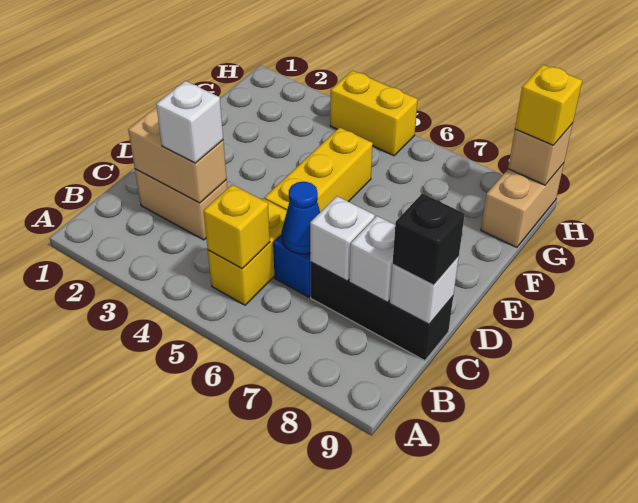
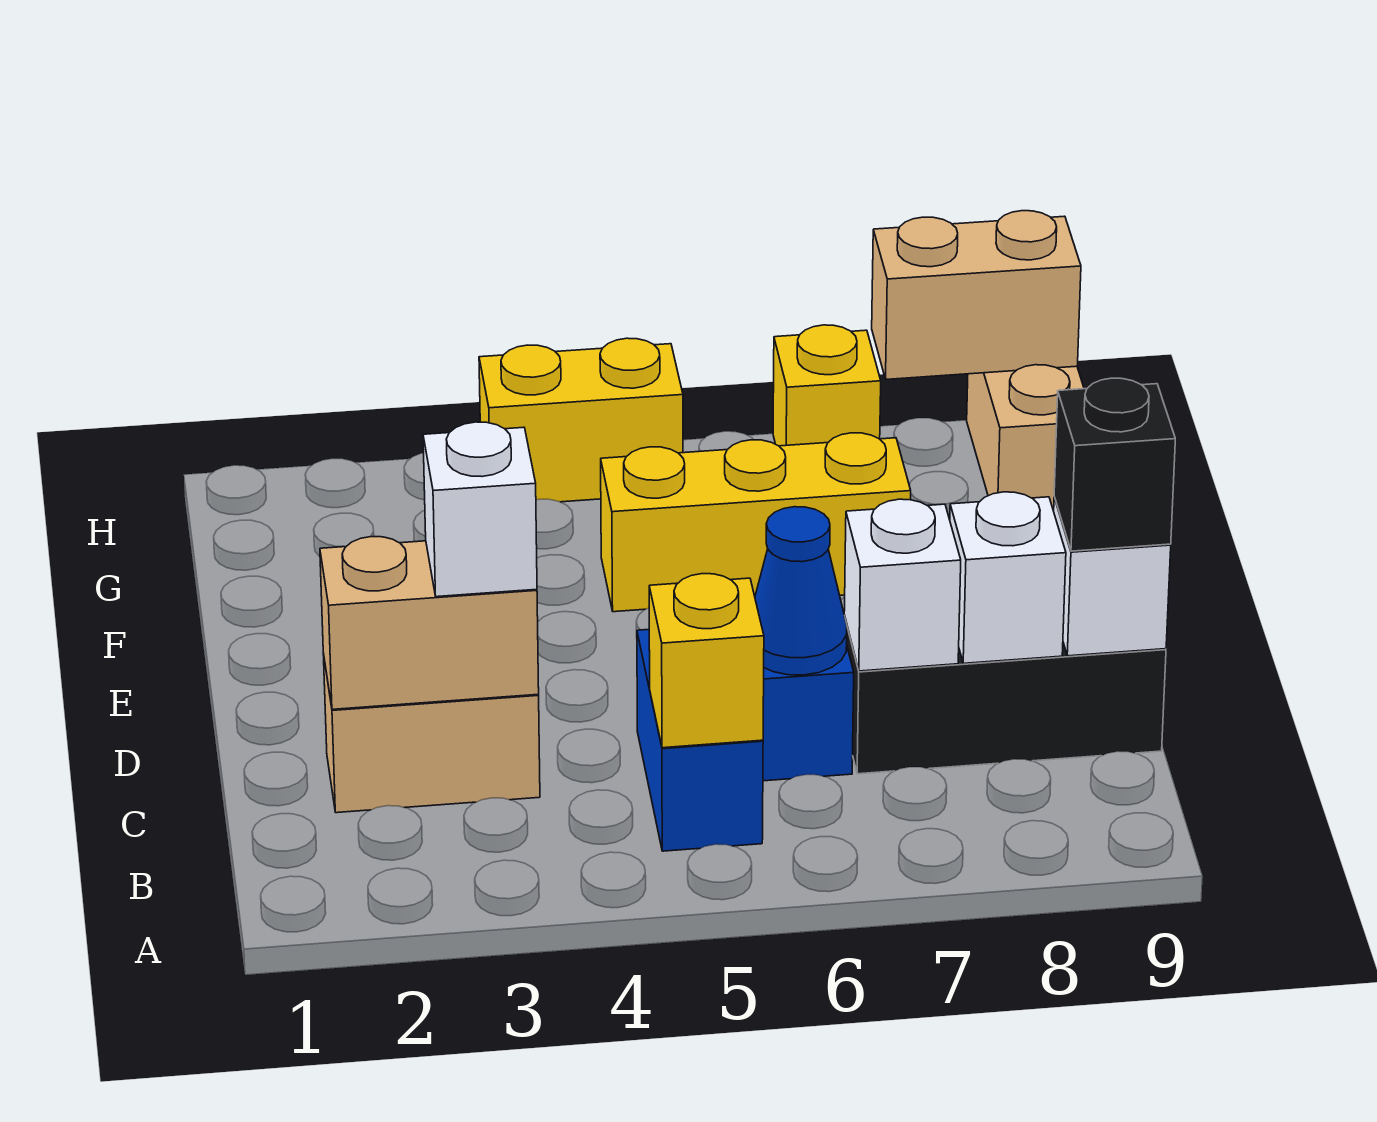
yellow brick B5:C5 level 1 -> blue brick B5:C5 level 1
yellow brick D5:F5 level 1 -> yellow brick F5:F7 level 1
tan brick H9 level 2 -> tan brick H8:H9 level 2
yellow brick H9 level 3 -> yellow brick H7 level 1

